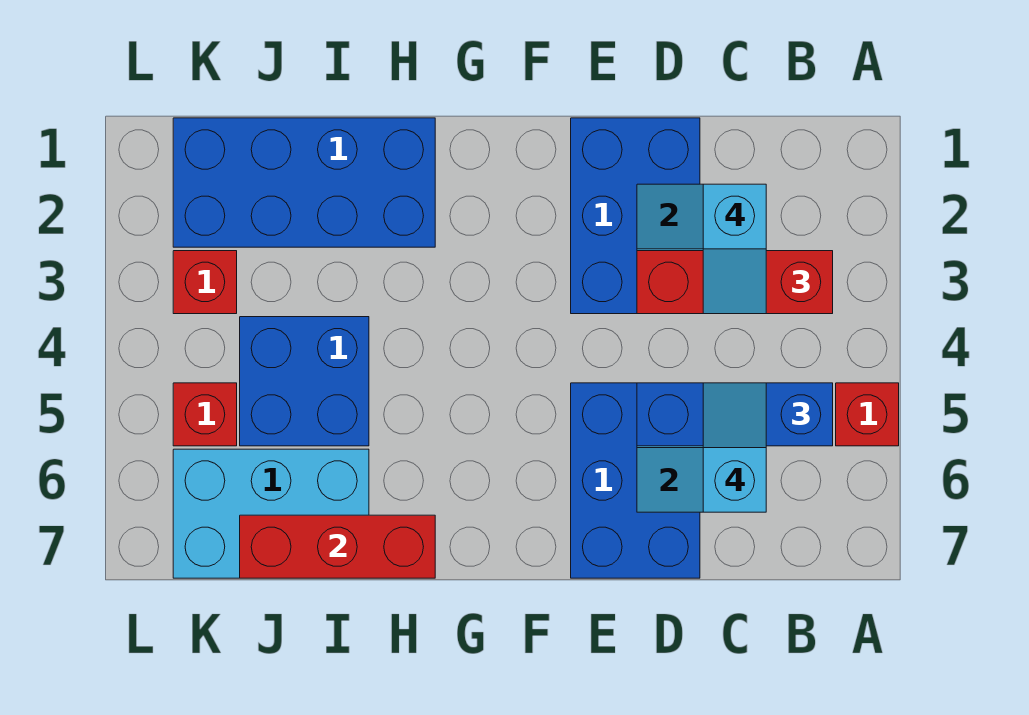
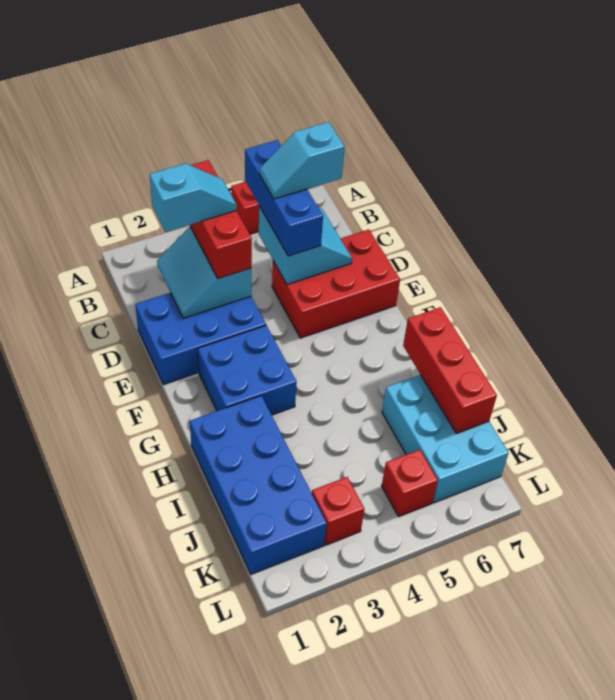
blue brick D5:E7 level 1 -> red brick D5:E7 level 1
blue brick I4:J5 level 1 -> blue brick F2:G3 level 1

